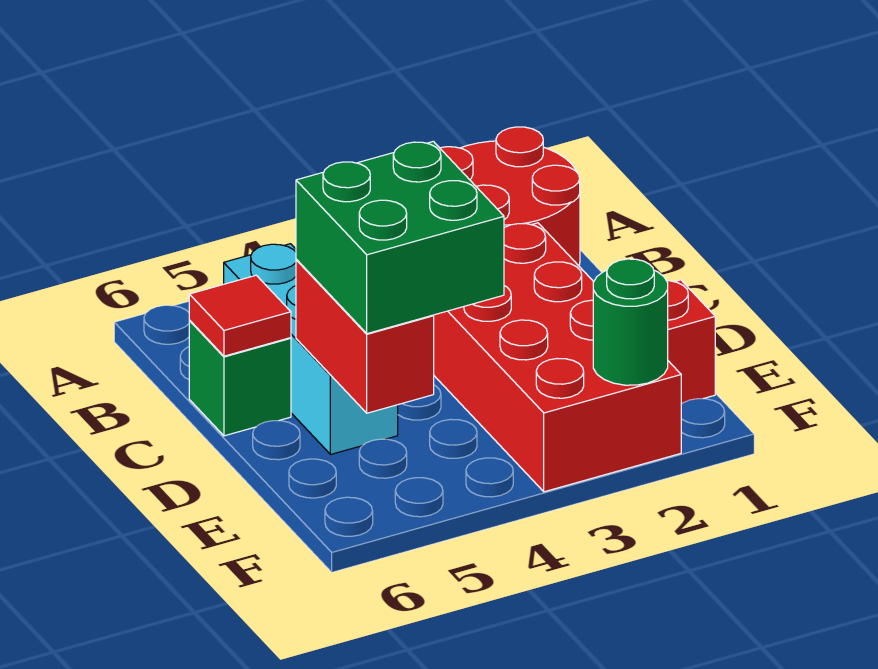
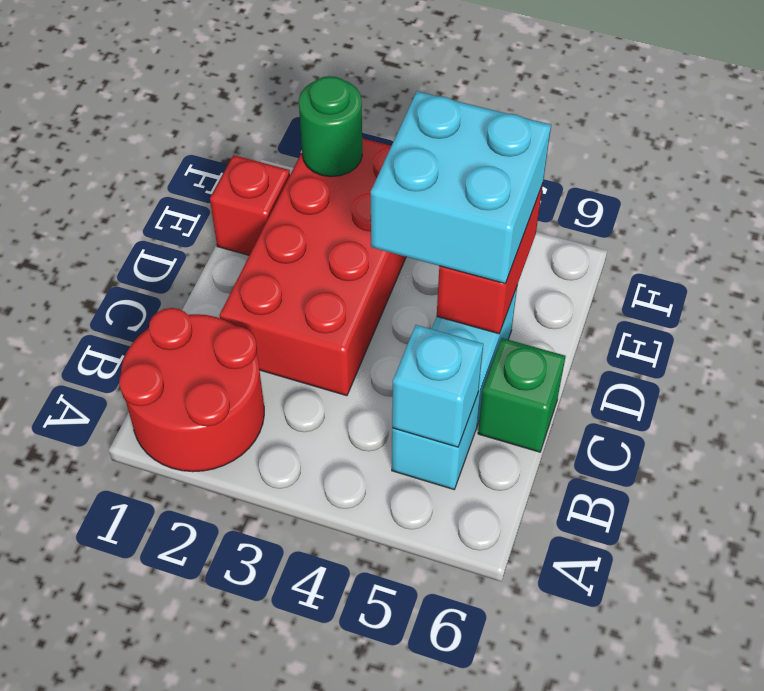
none -> cyan brick B5 level 2
red tile C6 level 2 -> none
green brick D4:E5 level 3 -> cyan brick D4:E5 level 3

